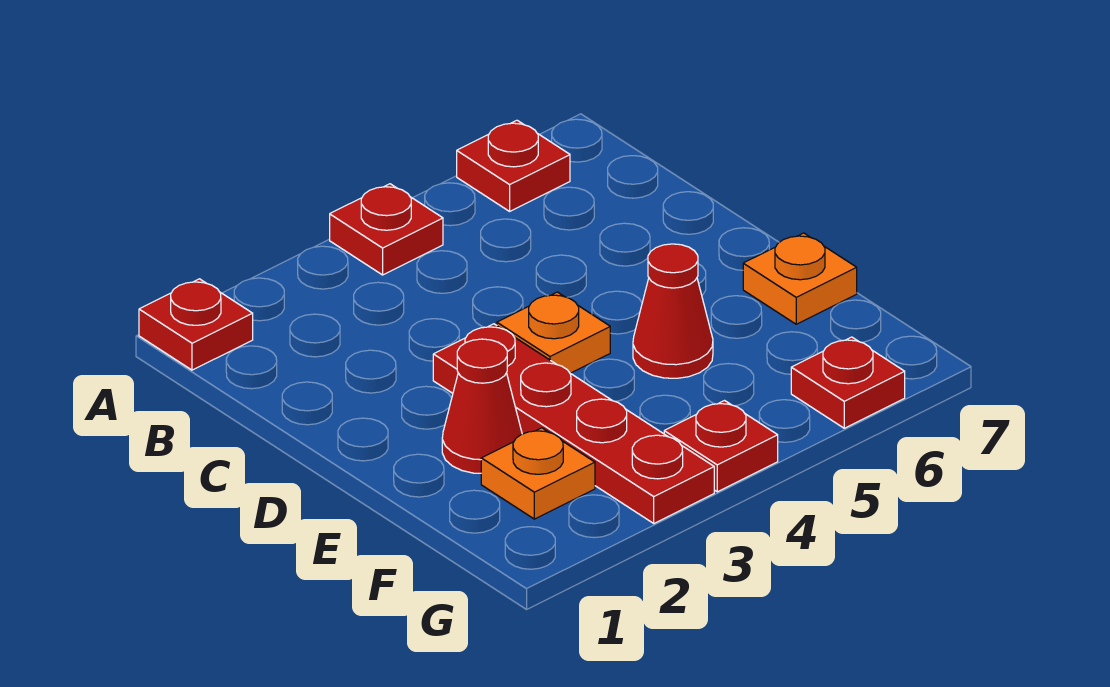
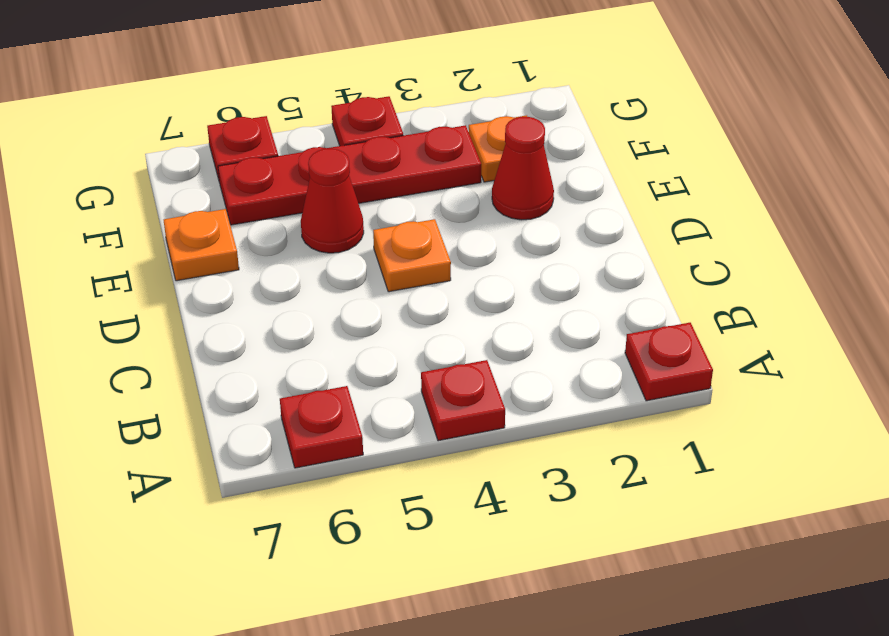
red plate D3:G3 level 1 -> red plate F3:F6 level 1

